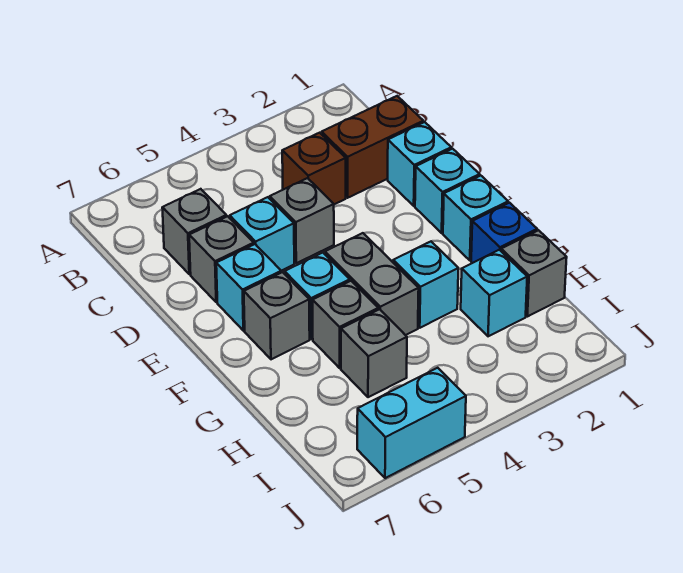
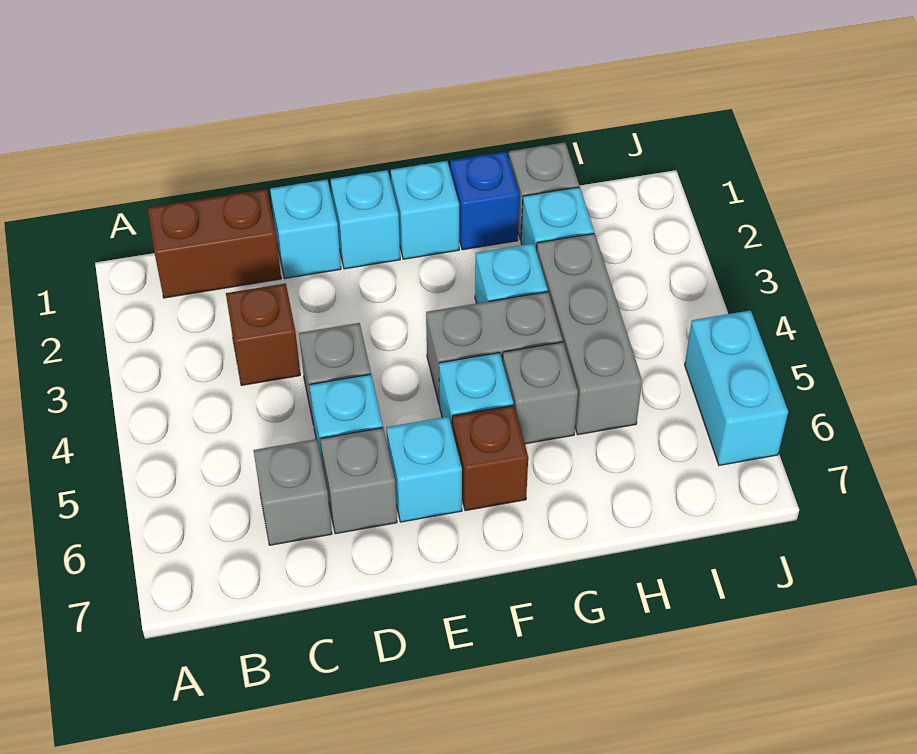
brown brick C1:C2 level 1 -> brown brick B1:C1 level 1
grey brick F6 level 1 -> brown brick F6 level 1
grey brick H5 level 1 -> grey brick H3:H5 level 1

